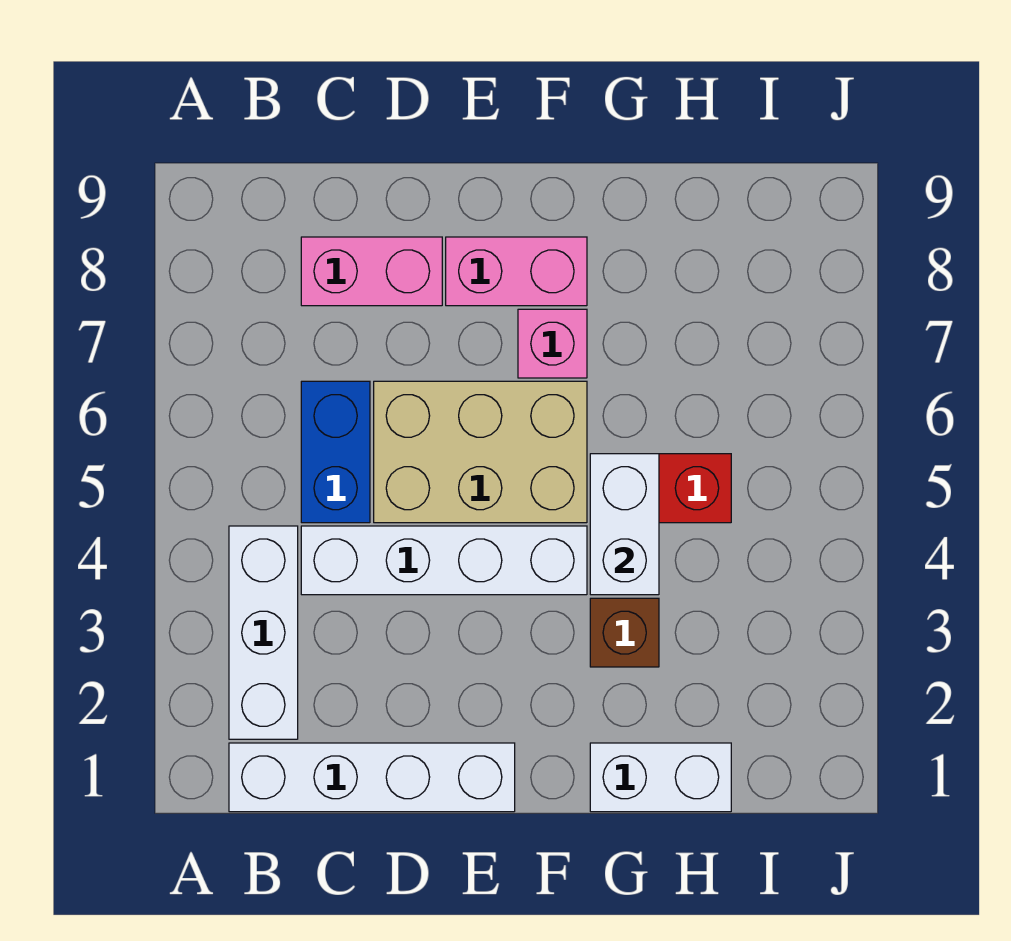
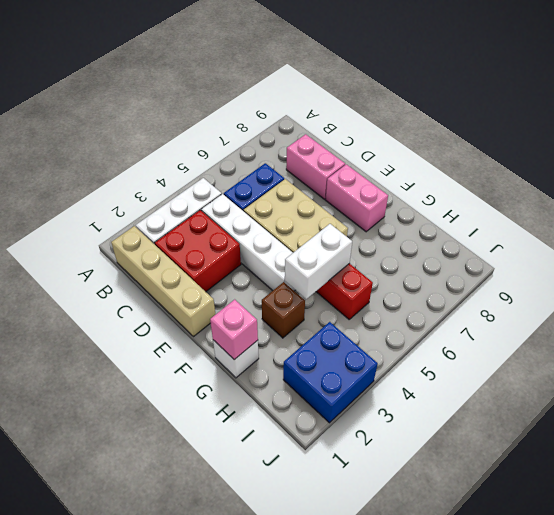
white brick B1:E1 level 1 -> tan brick B1:E1 level 1
none -> red brick C2:D3 level 1
pink brick F7 level 1 -> pink brick G1 level 2
white brick G1:H1 level 1 -> white brick G1 level 1
none -> blue brick I2:J3 level 1

